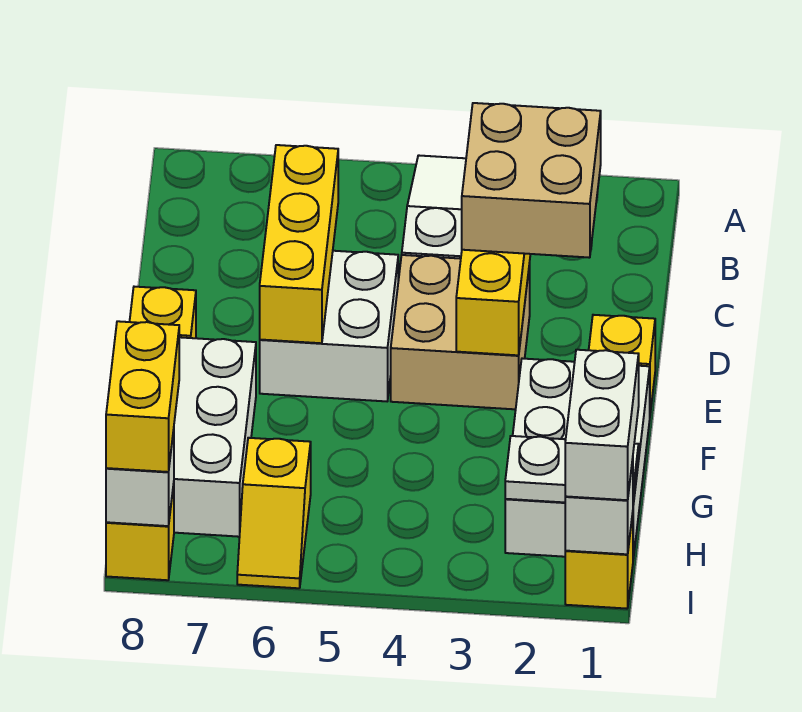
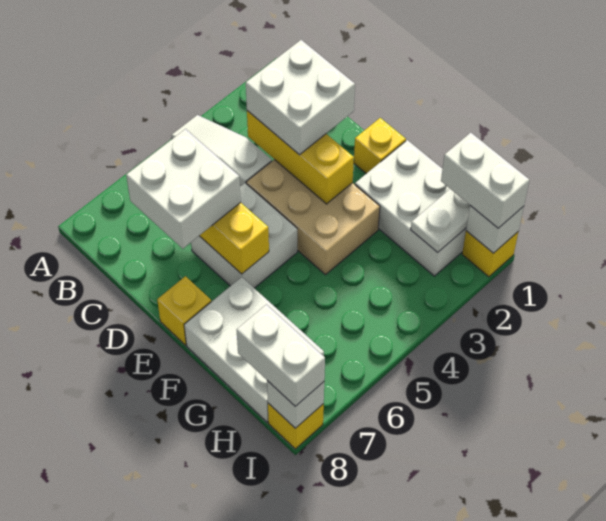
tan brick C2:D3 level 3 -> white brick C2:D3 level 3
none -> white brick C6:D7 level 3
tan brick D3:E4 level 1 -> tan brick D3:F4 level 1
yellow slope H6:I6 level 1 top H -> none
yellow brick H8:I8 level 3 -> white brick H8:I8 level 3

